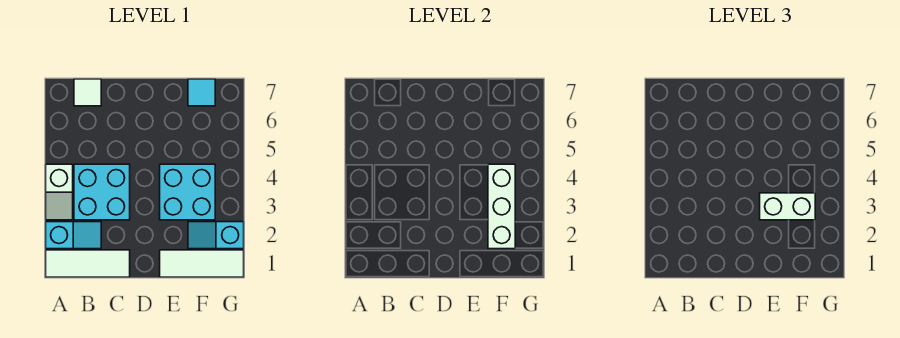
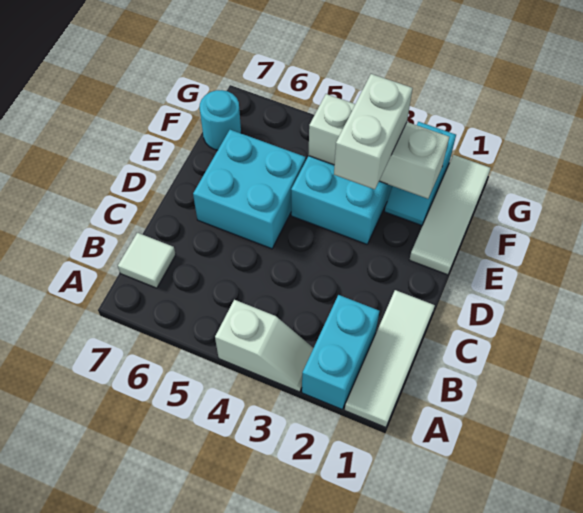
cyan slope A2:B2 level 1 top A -> cyan brick A2:B2 level 1
cyan brick B3:C4 level 1 -> cyan brick D5:E6 level 1
cyan tile F7 level 1 -> cyan round brick F7 level 1

